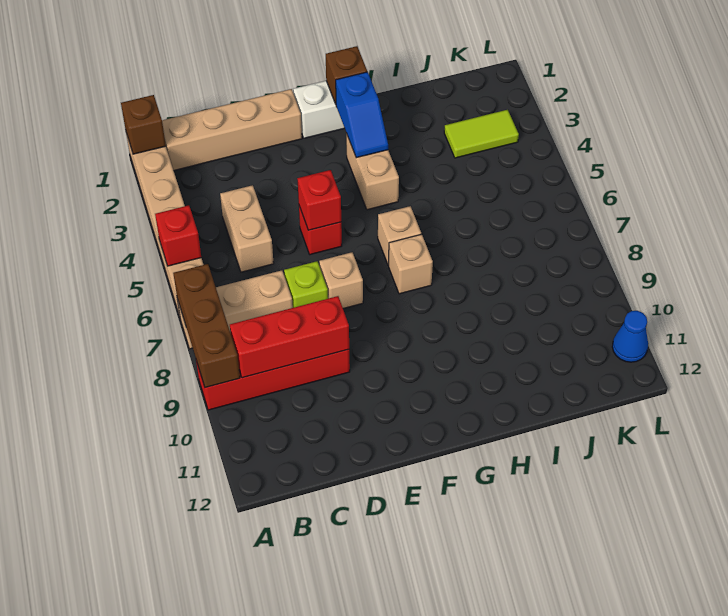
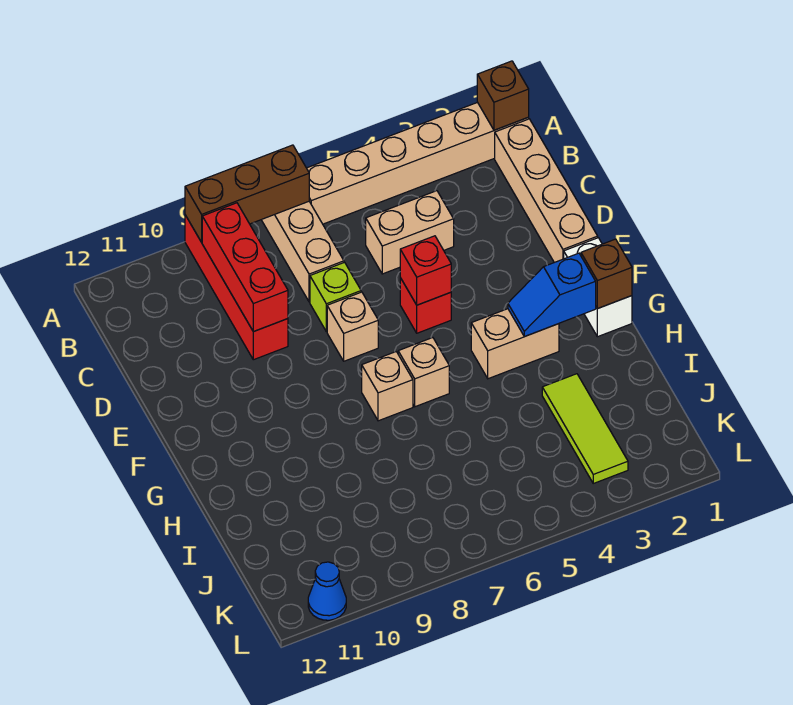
red brick A5 level 2 -> none
lime tile J3:K3 level 1 -> lime tile I3:K3 level 1

